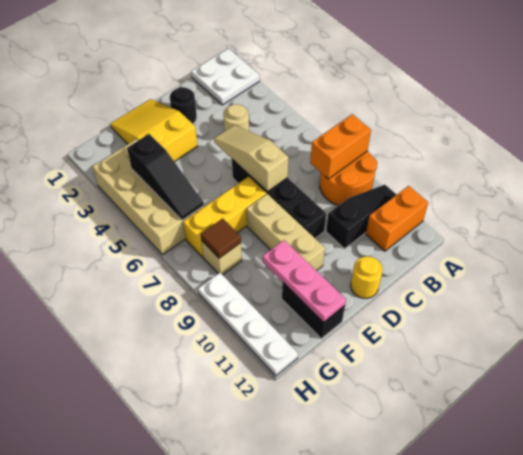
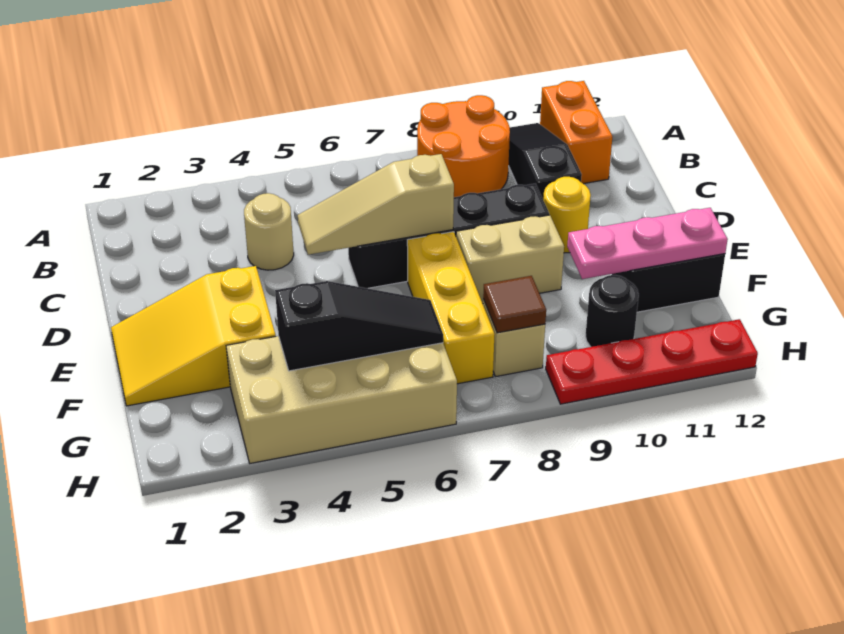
white plate A1:B2 level 1 -> none
orange brick A8:B8 level 2 -> none
black round brick D2 level 1 -> black round brick G10 level 1
yellow round brick D12 level 1 -> yellow round brick D10 level 1
tan brick E8:E10 level 1 -> tan brick E8:E9 level 1
white plate H9:H12 level 1 -> red plate H9:H12 level 1

